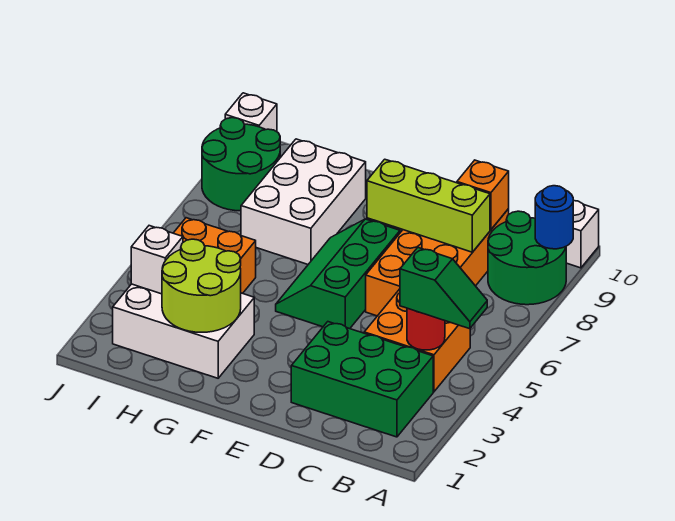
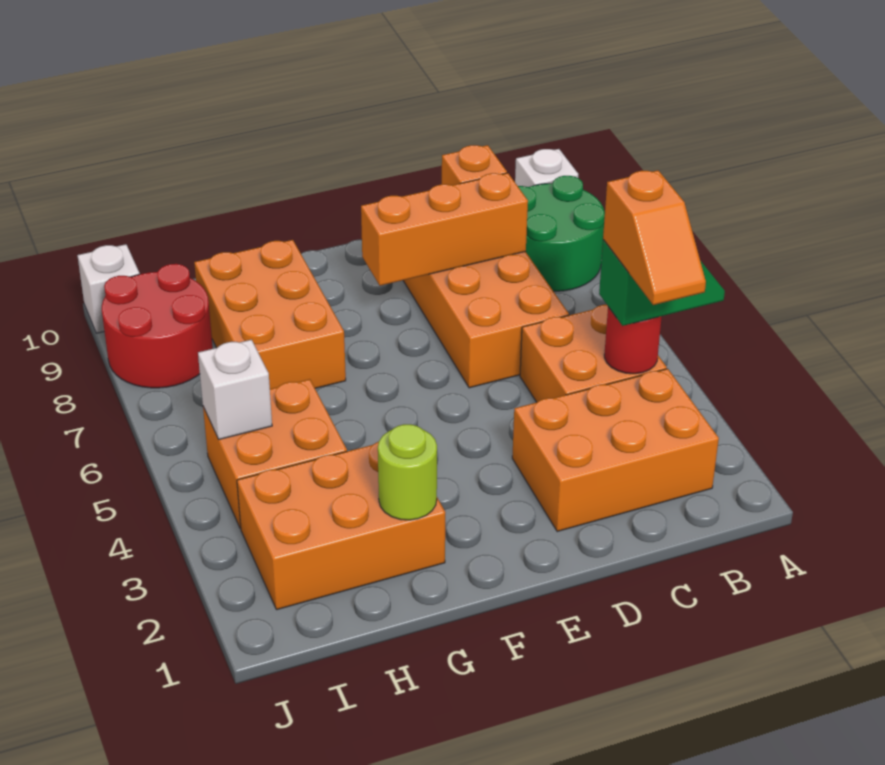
blue round brick A9 level 2 -> none
green brick B2:D3 level 1 -> orange brick B2:D3 level 1
none -> orange slope B3:B4 level 4 top 4
lime brick C8:E8 level 2 -> orange brick C8:E8 level 2
green slope E5:F7 level 1 top E -> none
white brick G2:I3 level 1 -> orange brick G2:I3 level 1
lime round brick G2:H3 level 2 -> lime round brick G2 level 2
white brick G7:H9 level 1 -> orange brick G7:H9 level 1
white brick I3 level 2 -> white brick I5 level 2
green round brick I8:J9 level 1 -> red round brick I8:J9 level 1

